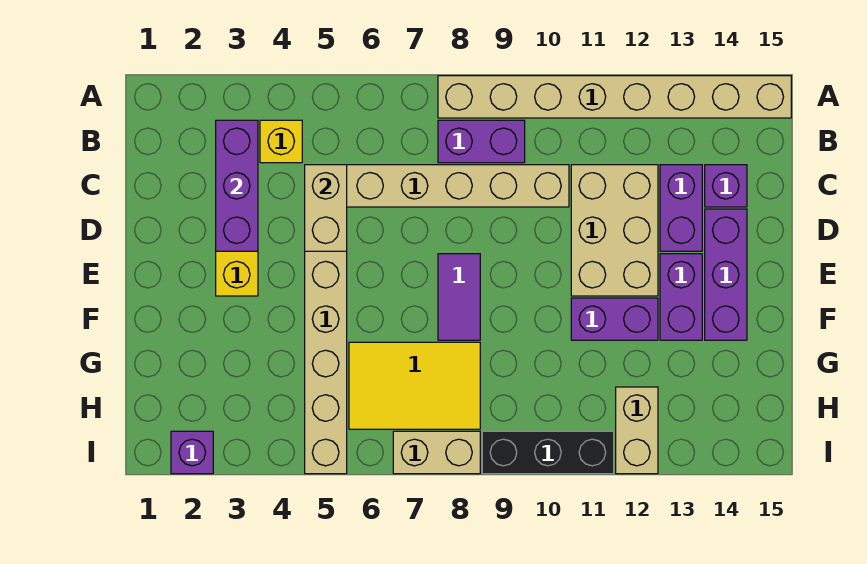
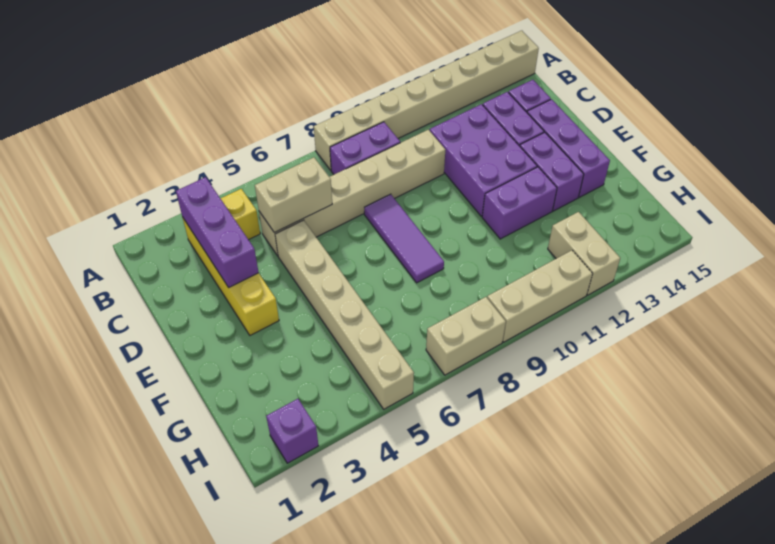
tan brick C5:D5 level 2 -> tan brick C5:C6 level 2
tan brick C11:E12 level 1 -> purple brick C11:E12 level 1
purple tile E8:F8 level 1 -> purple tile D8:F8 level 1
yellow tile G6:H8 level 1 -> none
black brick I9:I11 level 1 -> tan brick I9:I11 level 1

